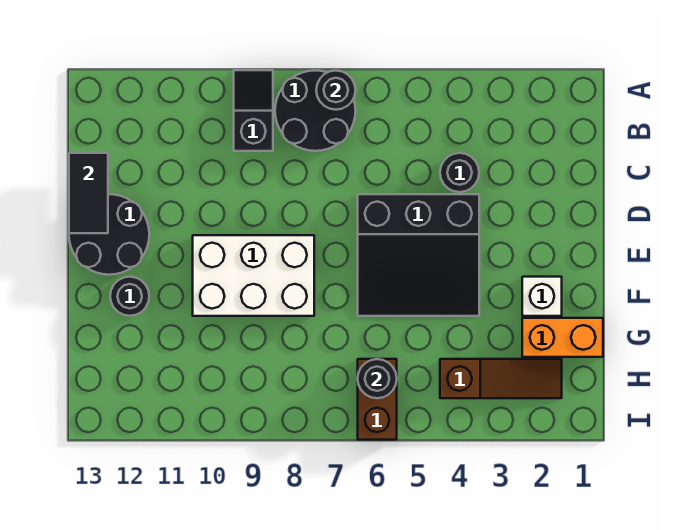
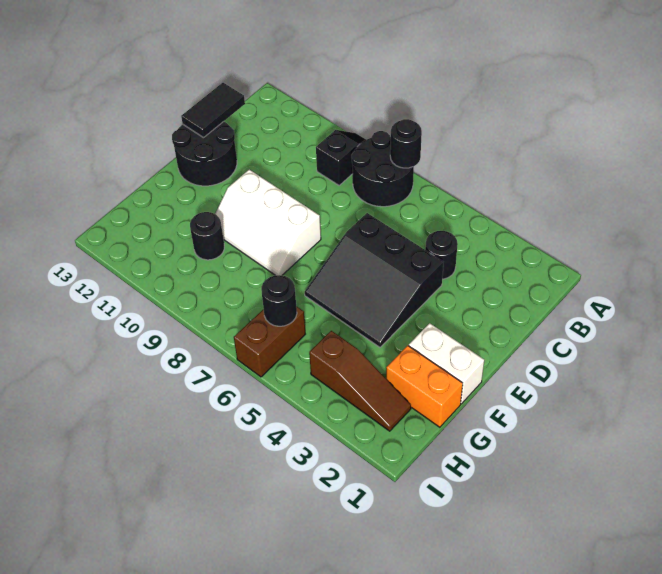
white brick E8:F10 level 1 -> white slope E8:F10 level 1 top E
white brick F2 level 1 -> white brick F1:F2 level 1
black round brick F12 level 1 -> black round brick G10 level 1

